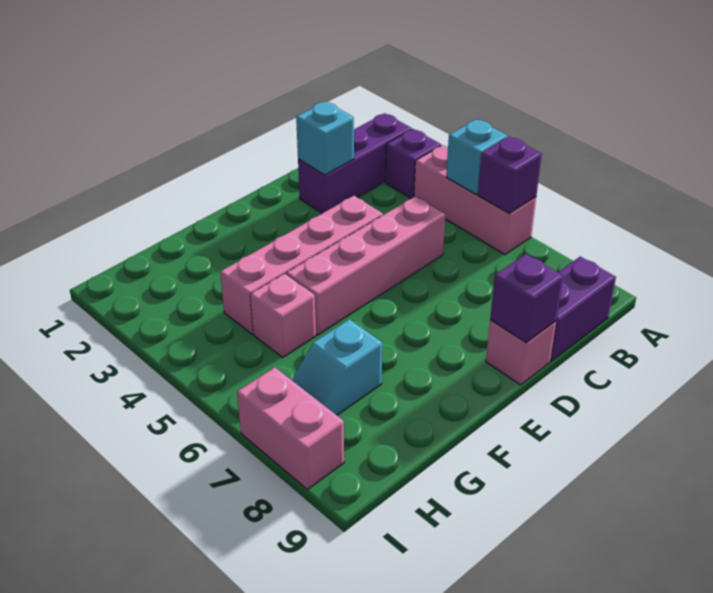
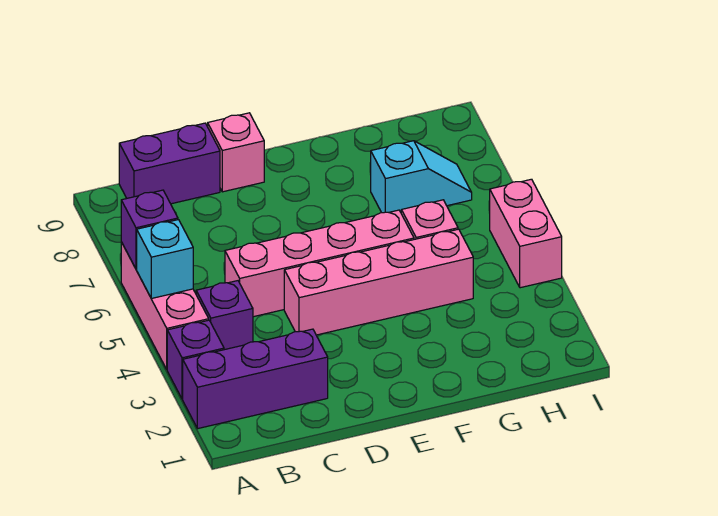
cyan brick C2 level 2 -> none
purple brick D9 level 2 -> purple brick B4 level 1
pink brick I7:I8 level 1 -> pink brick I4:I5 level 1

